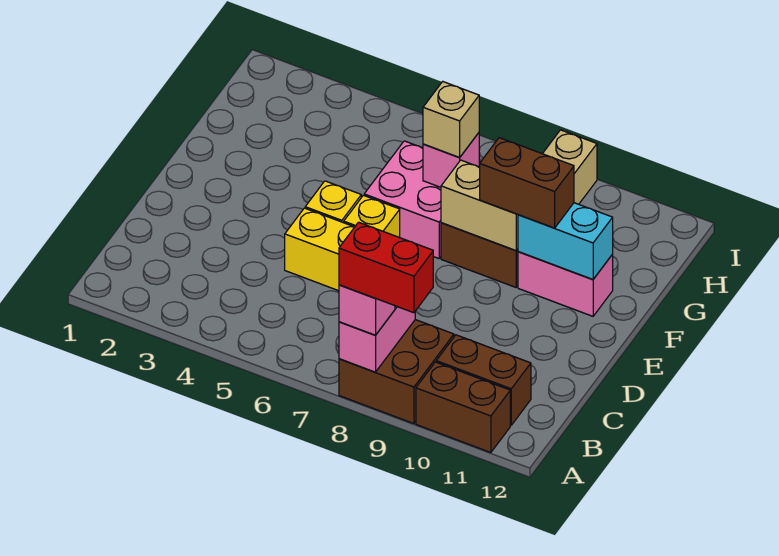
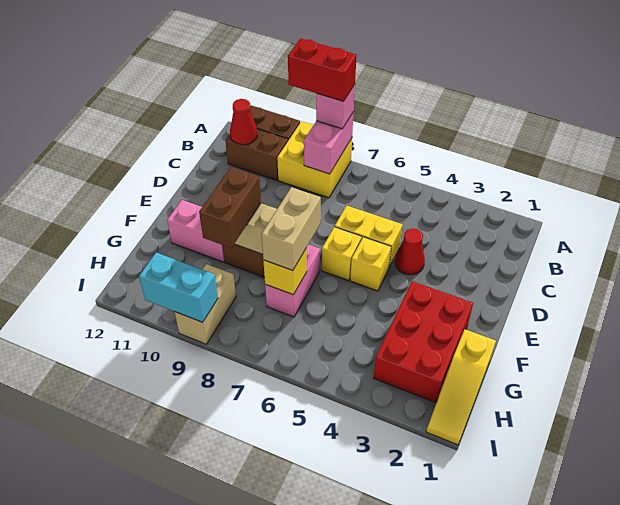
brown brick A8:B9 level 1 -> yellow brick A8:B9 level 1
none -> red cone B11 level 2
none -> red cone D4 level 1
none -> red brick F2:H3 level 1
pink brick F6:G7 level 1 -> pink brick F7:G7 level 1
brown brick F9:F10 level 3 -> brown brick F9:G9 level 3
cyan brick F10:F11 level 2 -> cyan brick I9:I10 level 2
none -> yellow slope G1:I1 level 1 top G
pink brick G7 level 2 -> yellow brick G7 level 2
tan brick G7 level 3 -> tan brick F7:G7 level 3

